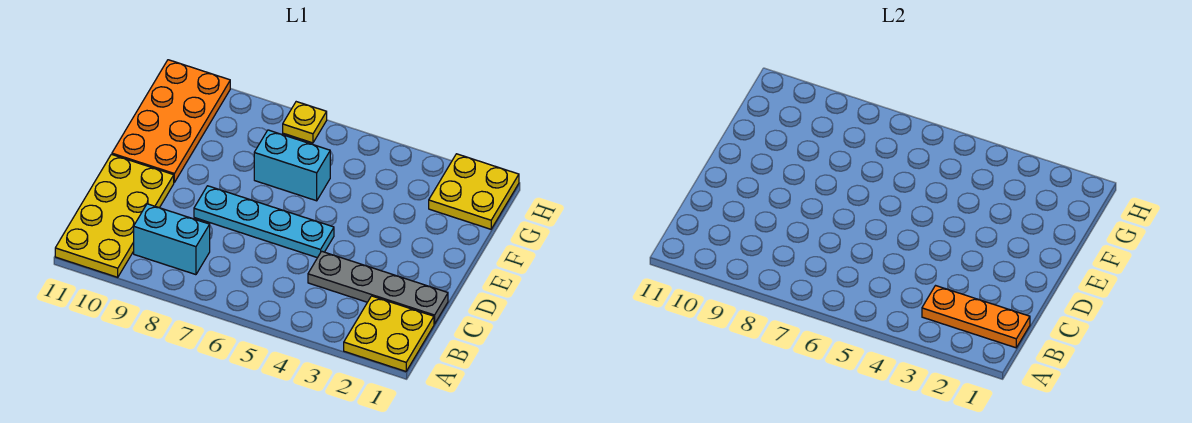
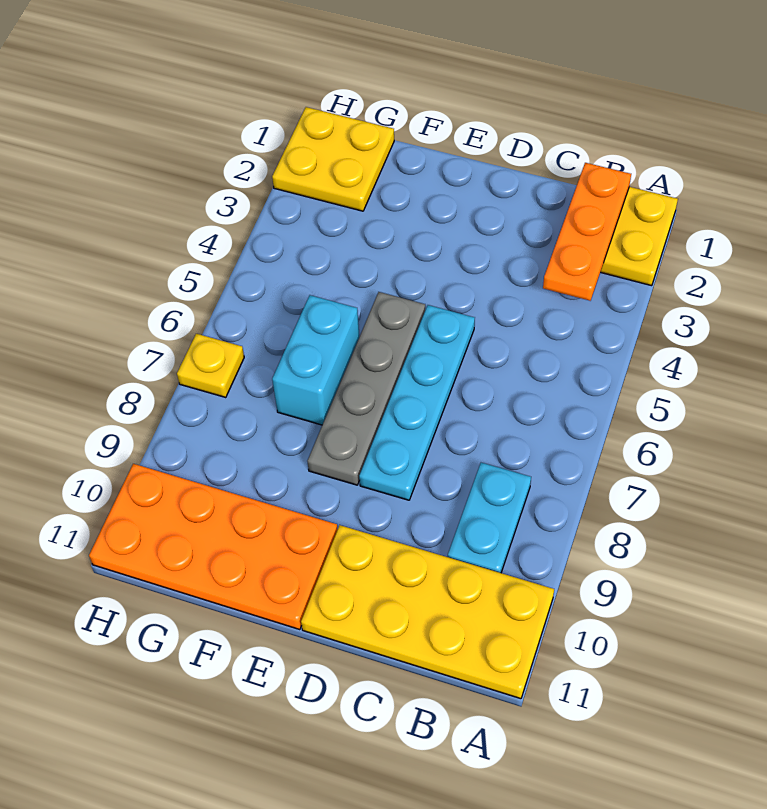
cyan brick B8:B9 level 1 -> cyan plate B8:B9 level 1
grey plate C1:C4 level 1 -> grey plate E5:E8 level 1

